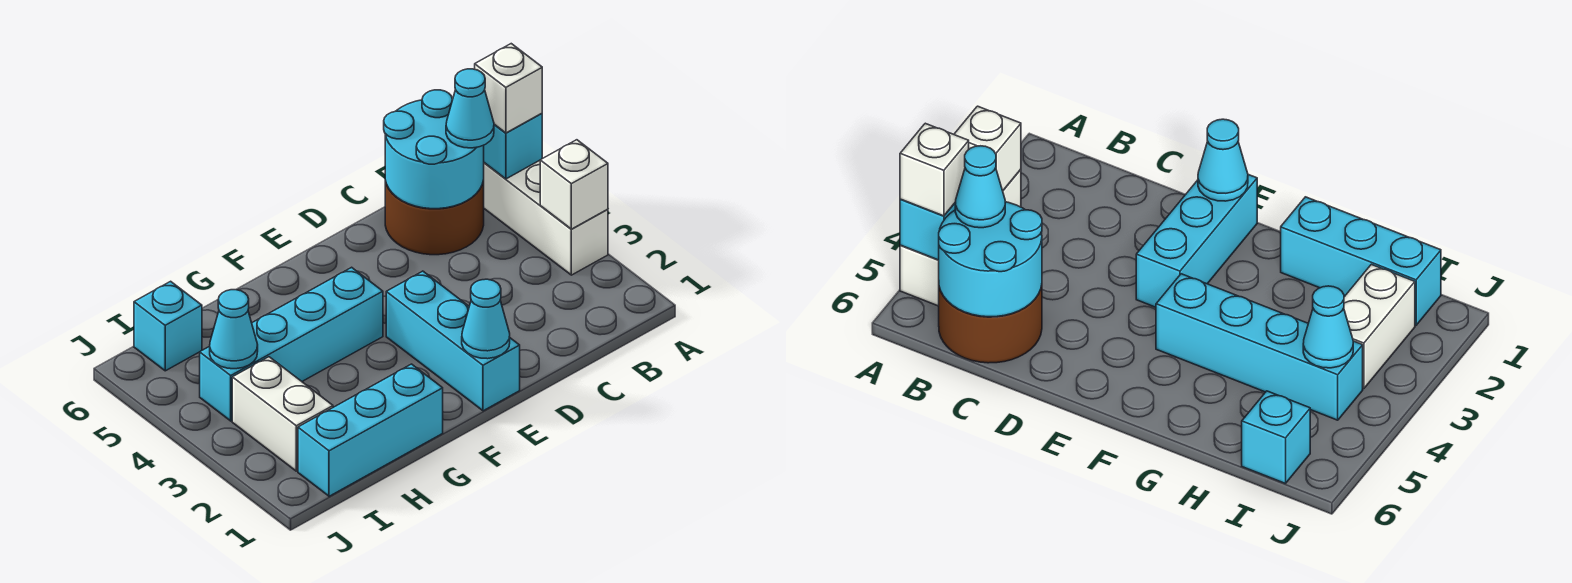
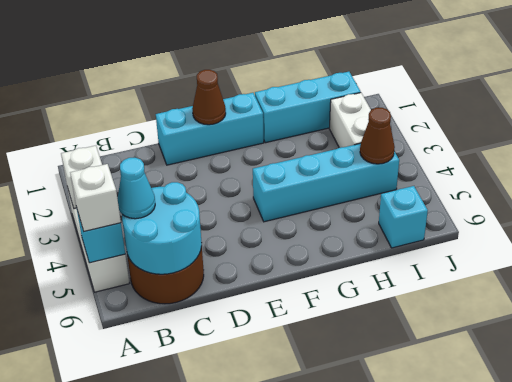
cyan brick E1:E3 level 1 -> cyan brick D1:F1 level 1
cyan cone E1 level 2 -> brown cone E1 level 2
cyan cone I4 level 2 -> brown cone I4 level 2

